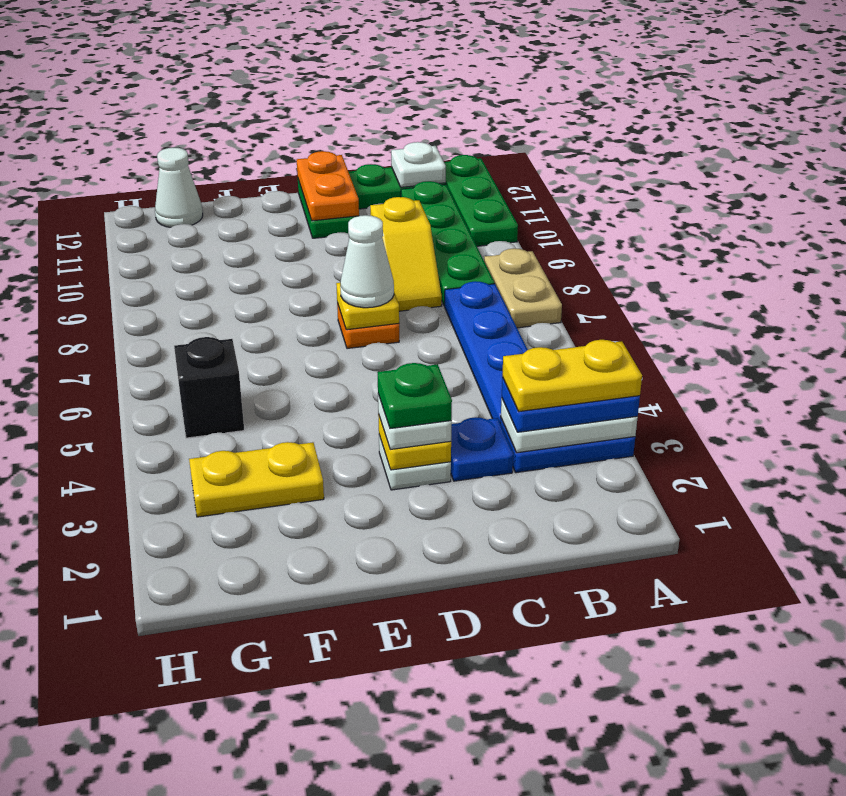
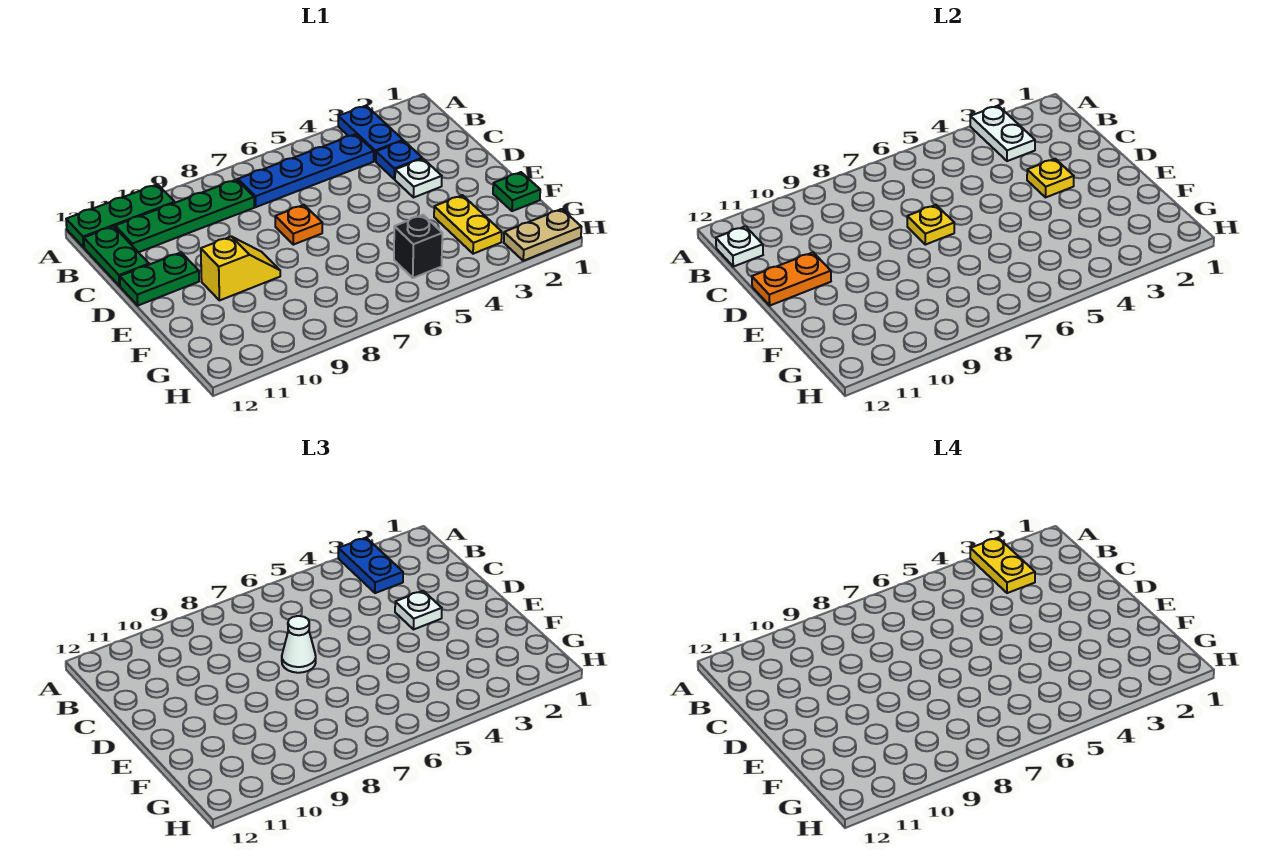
tan plate A7:A8 level 1 -> tan plate H1:H2 level 1
yellow slope C8:C9 level 1 top 9 -> yellow slope E9:E10 level 1 top 10
green plate D3 level 4 -> green plate F1 level 1
white cone G12 level 1 -> none

